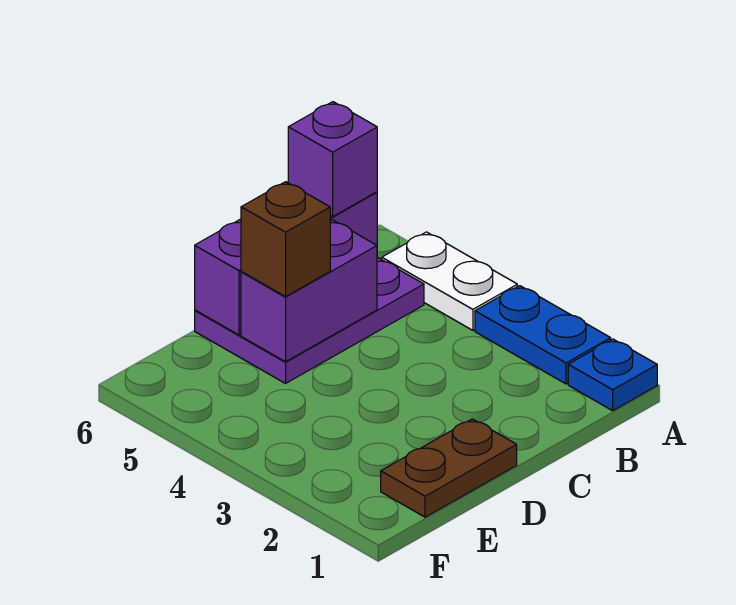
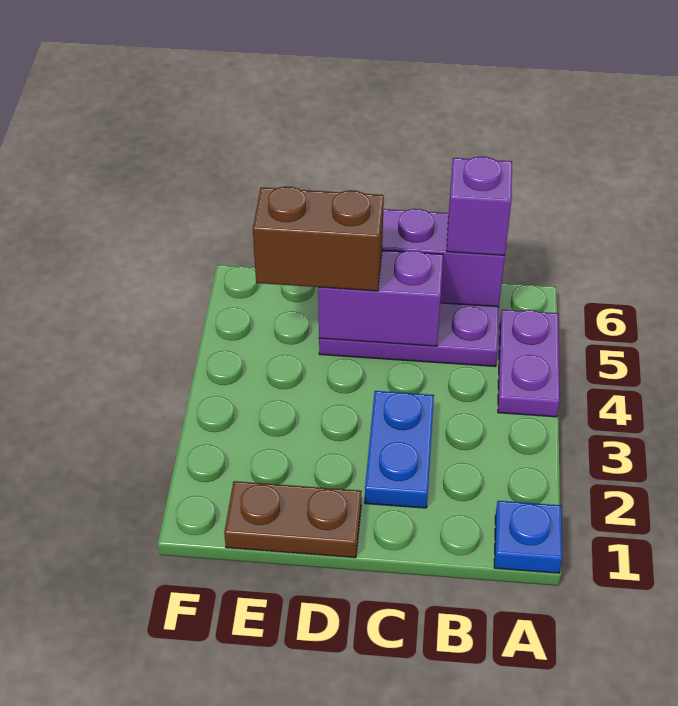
blue plate A2:A3 level 1 -> blue plate C2:C3 level 1
white plate A4:A5 level 1 -> purple plate A4:A5 level 1
brown brick D5 level 3 -> brown brick D5:E5 level 3

